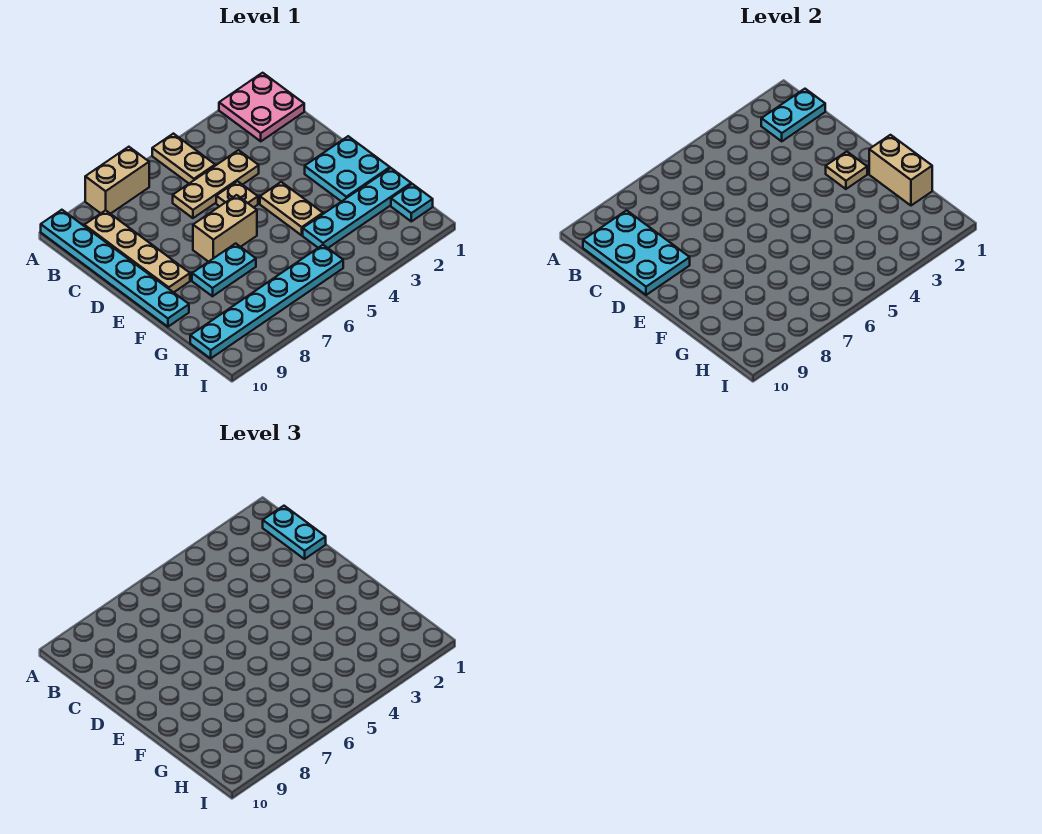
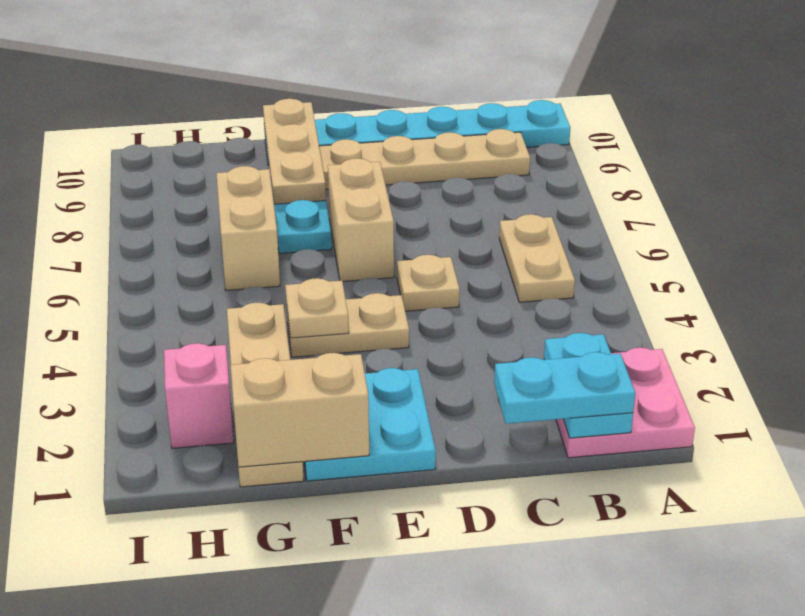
tan plate A5:B5 level 1 -> tan plate B5:B6 level 1
tan brick A7:A8 level 1 -> tan brick G6:G7 level 1
cyan plate B9:D10 level 2 -> none
tan plate C4:C6 level 1 -> tan plate F8:F10 level 2
tan plate E2 level 2 -> tan plate F4 level 2
cyan plate G1:G4 level 1 -> tan plate G1:G4 level 1
cyan plate H1 level 1 -> none
none -> pink brick H2 level 1
cyan plate H5:H10 level 1 -> none

